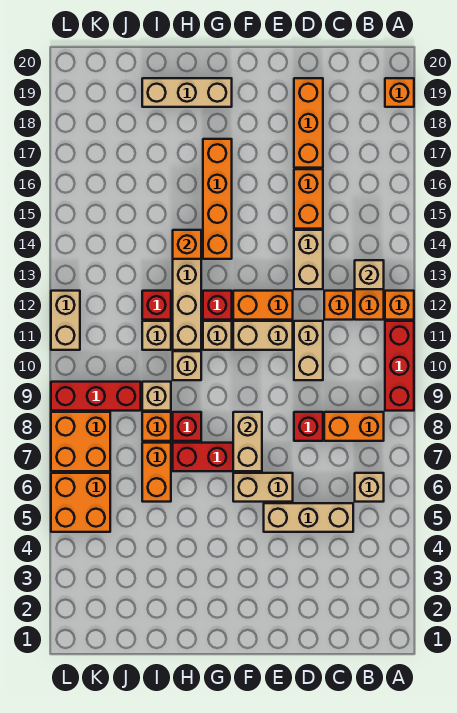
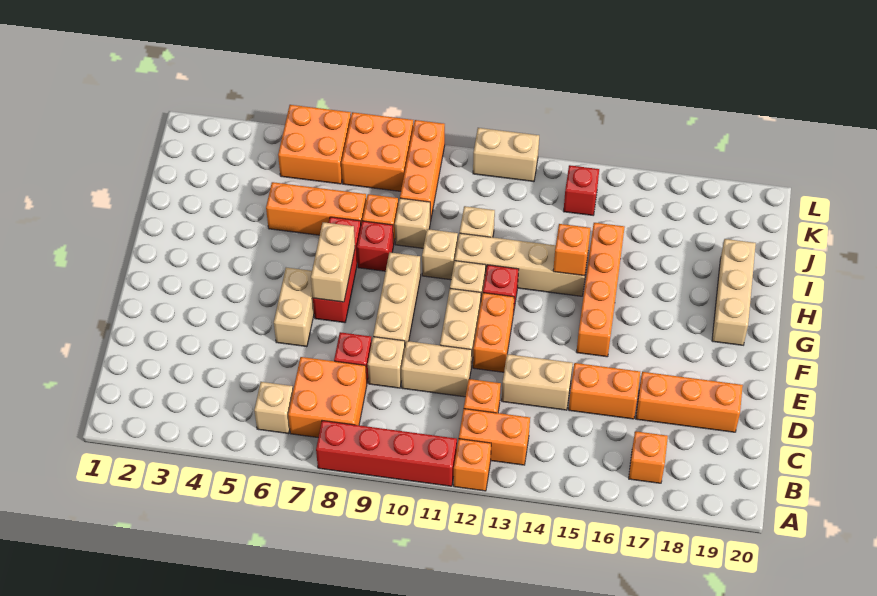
red brick A9:A11 level 1 -> red brick A8:A11 level 1
orange brick A19 level 1 -> orange brick B17 level 1
orange brick B8:C8 level 1 -> orange brick B7:C8 level 1
tan brick B13 level 2 -> tan brick D9 level 1
tan brick C5:E5 level 1 -> tan brick E9:G9 level 1
tan brick F7:F8 level 2 -> tan brick F7:G7 level 2
orange brick G14:G17 level 1 -> orange brick F15:I15 level 1
orange brick I6:I7 level 1 -> orange brick I5:I7 level 1
red brick I12 level 1 -> red brick K14 level 1
red brick J9:L9 level 1 -> orange brick J9:L9 level 1

